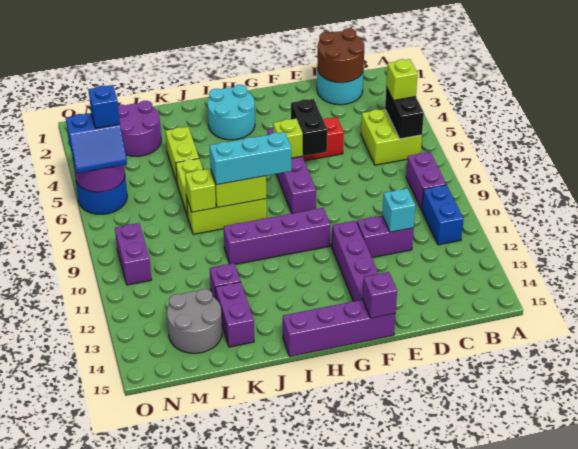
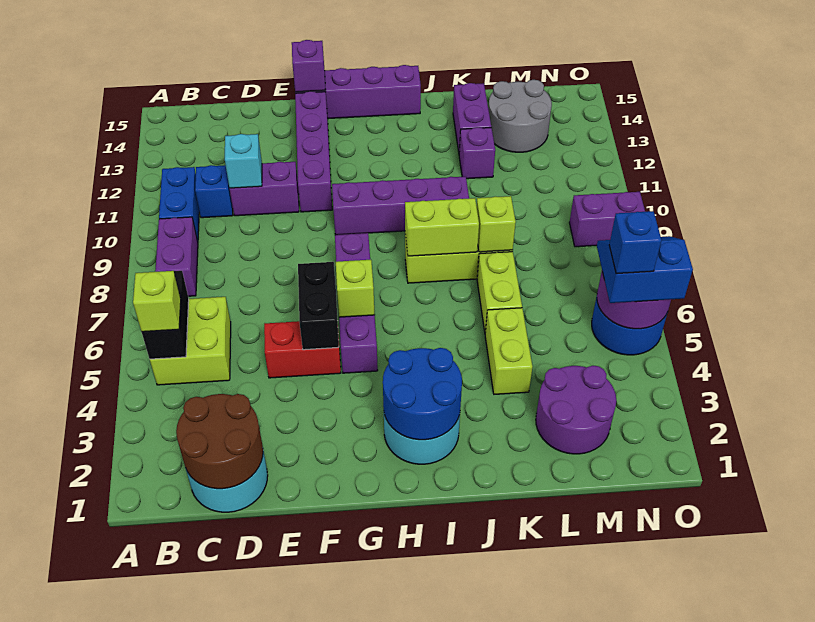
none -> blue brick C11 level 1
none -> blue round brick H2:I3 level 2
cyan brick H8:J8 level 3 -> none
purple brick N9:N10 level 1 -> purple brick N9:O9 level 1

